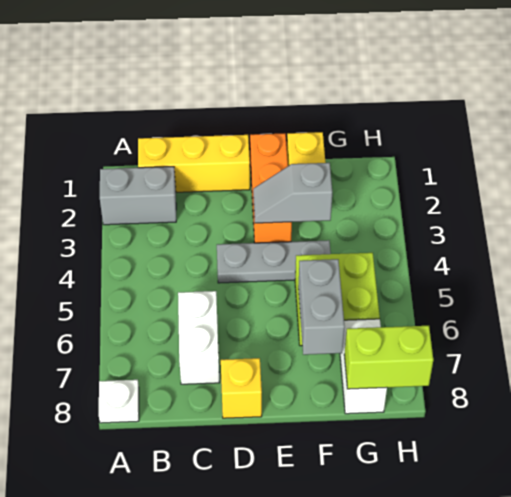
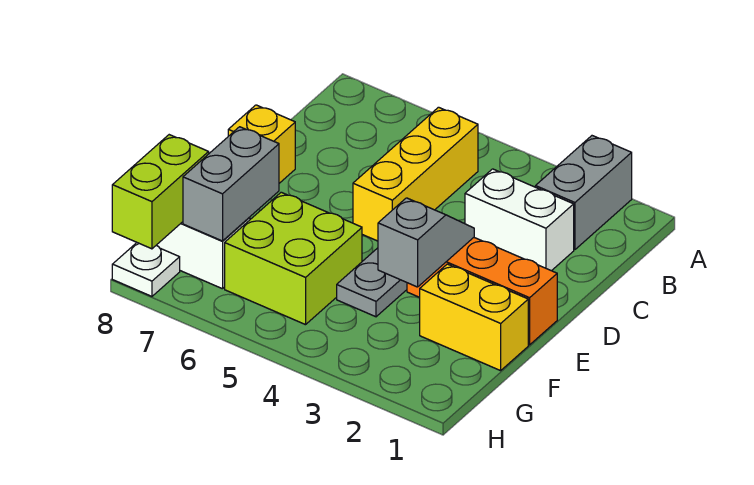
white plate A8 level 1 -> white plate H8 level 1
yellow brick B1:D1 level 1 -> yellow brick B5:D5 level 1
white brick C6:C7 level 1 -> white brick C2:C3 level 1
grey brick F6:F7 level 2 -> grey brick F7:G7 level 2

